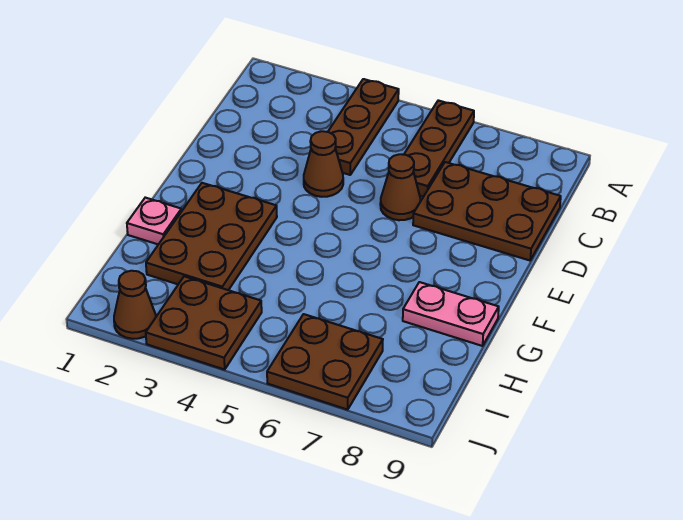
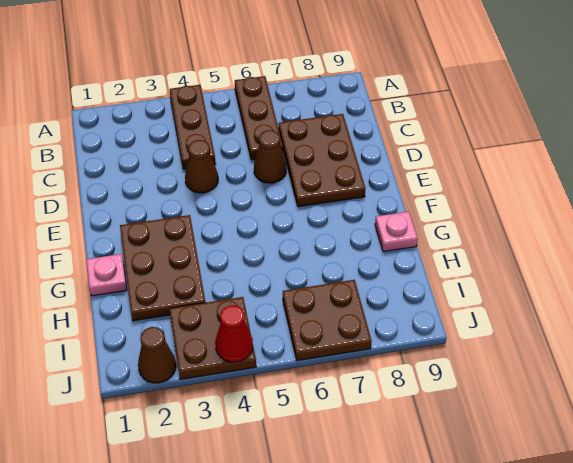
brown plate C7:D9 level 1 -> brown plate C7:E8 level 1
pink plate G8:G9 level 1 -> pink plate G9 level 1
none -> red cone J4 level 2

